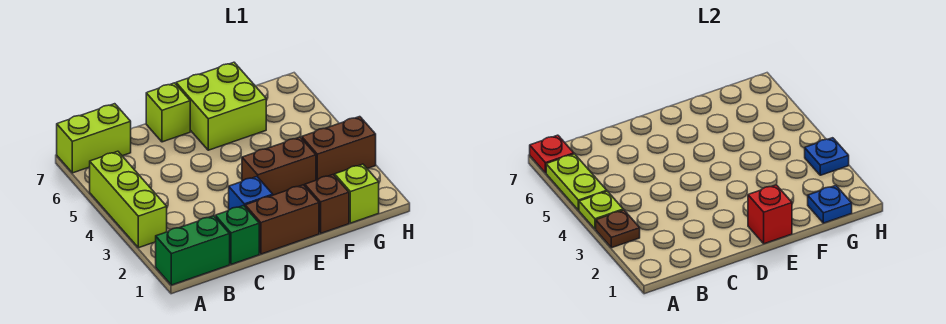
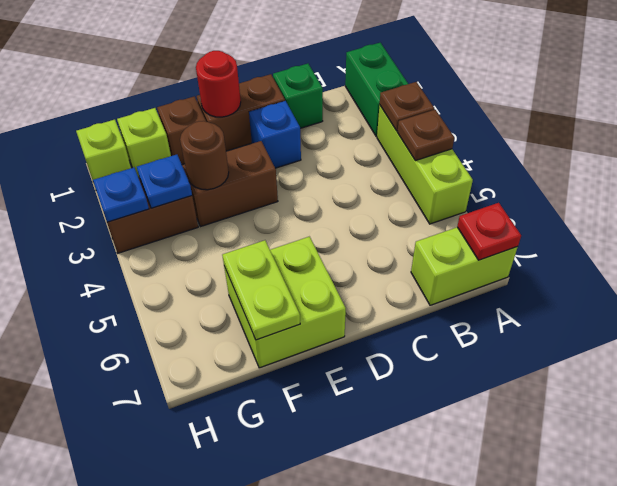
green brick A1:B1 level 1 -> green brick A1:A2 level 1
lime plate A4 level 2 -> brown plate A4 level 2
lime plate A5:A6 level 2 -> lime plate F6:F7 level 2
lime brick D7 level 1 -> lime brick H1 level 1
red brick E1 level 2 -> red round brick E1 level 2
none -> brown round brick F3 level 2
blue plate G1 level 2 -> blue plate G3 level 2

